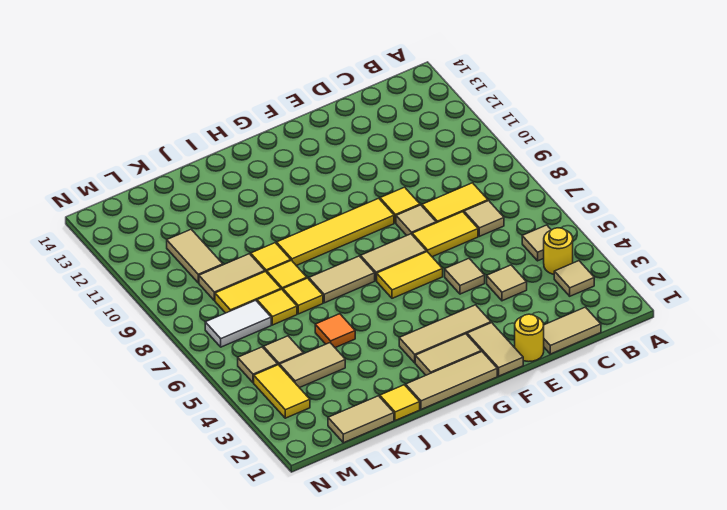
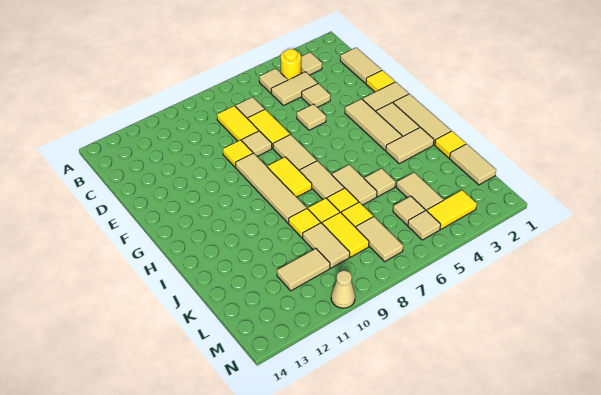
none -> tan tile C4:C5 level 1
yellow round brick E1 level 1 -> yellow tile E1 level 1
yellow tile F6:G6 level 1 -> yellow tile G8:H8 level 1
yellow tile F9:I9 level 1 -> tan tile F9:I9 level 1
none -> tan tile I2:I3 level 1
none -> tan tile I6:J6 level 1
orange tile J5 level 1 -> tan tile J5 level 1
white tile L7:M7 level 1 -> tan tile L7:M7 level 1
none -> tan cone N10 level 1

